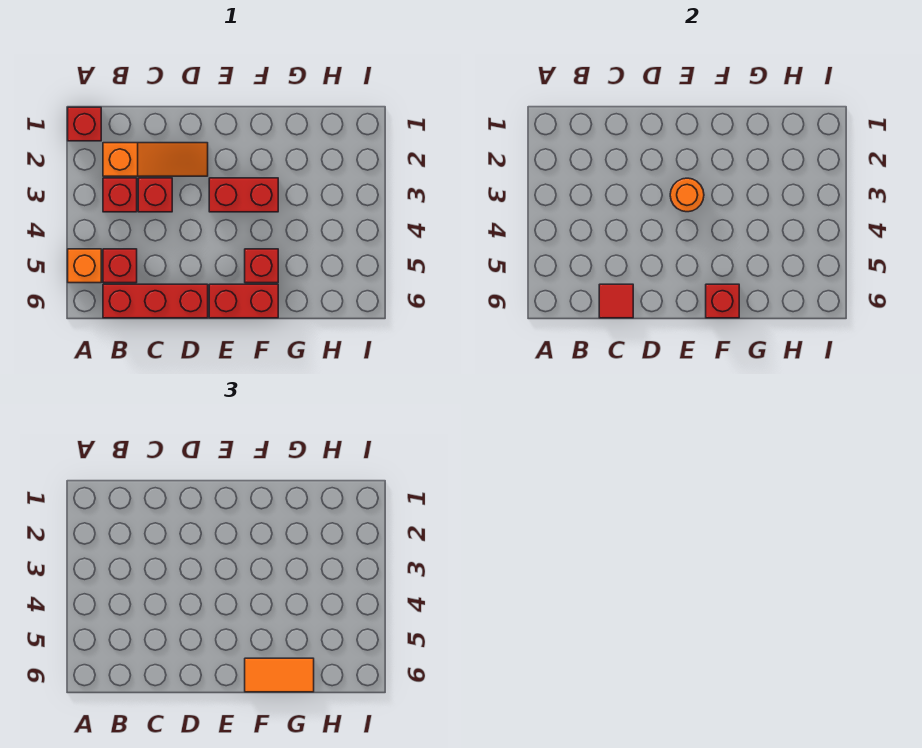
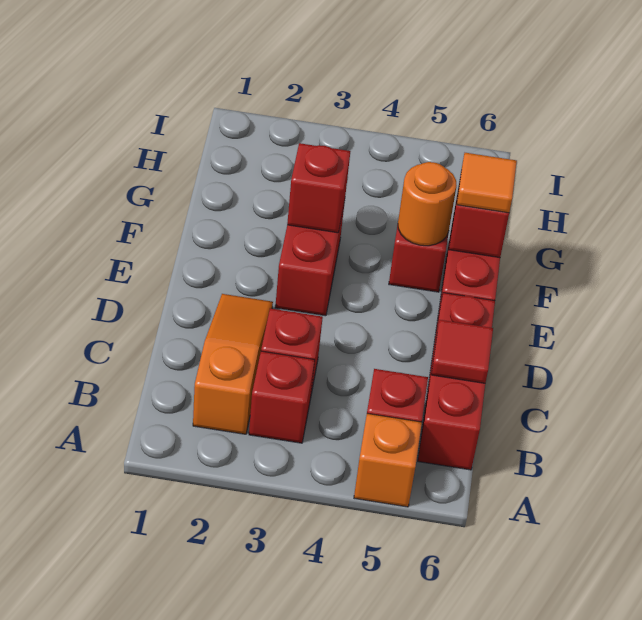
red brick A1 level 1 -> red brick F3 level 2
orange round brick E3 level 2 -> orange round brick F5 level 2
orange tile F6:G6 level 3 -> orange tile F6 level 3

